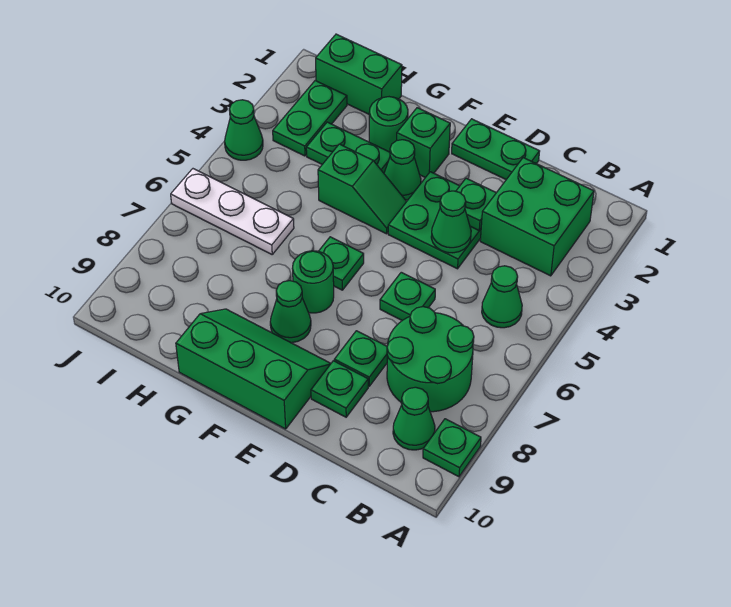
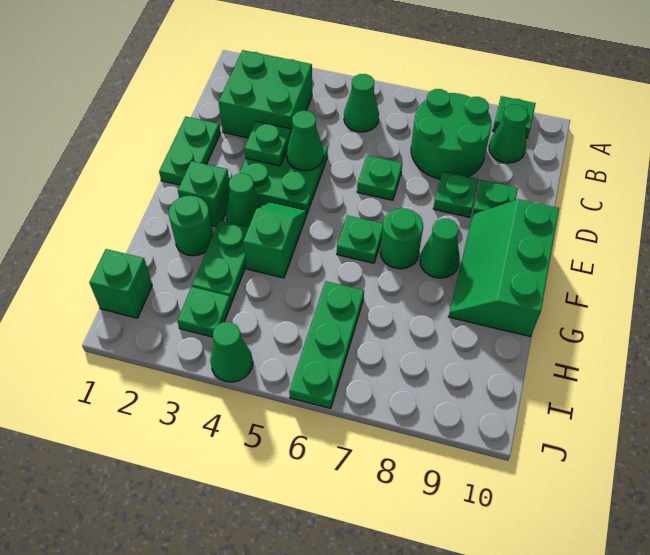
green brick H1:I1 level 1 -> green brick I1 level 1
white plate H6:J6 level 1 -> green plate H6:J6 level 1
green plate I2:I3 level 1 -> green plate I3 level 1

